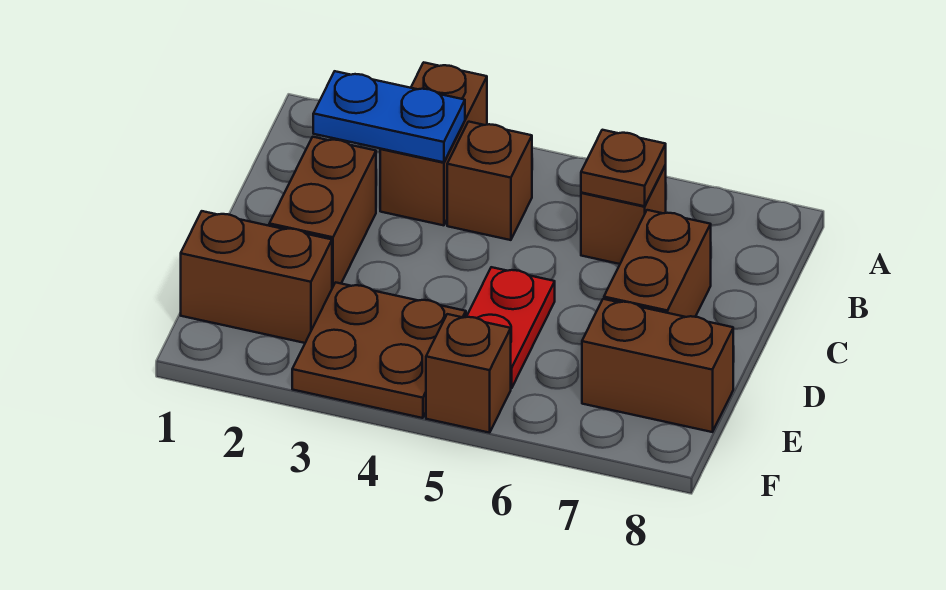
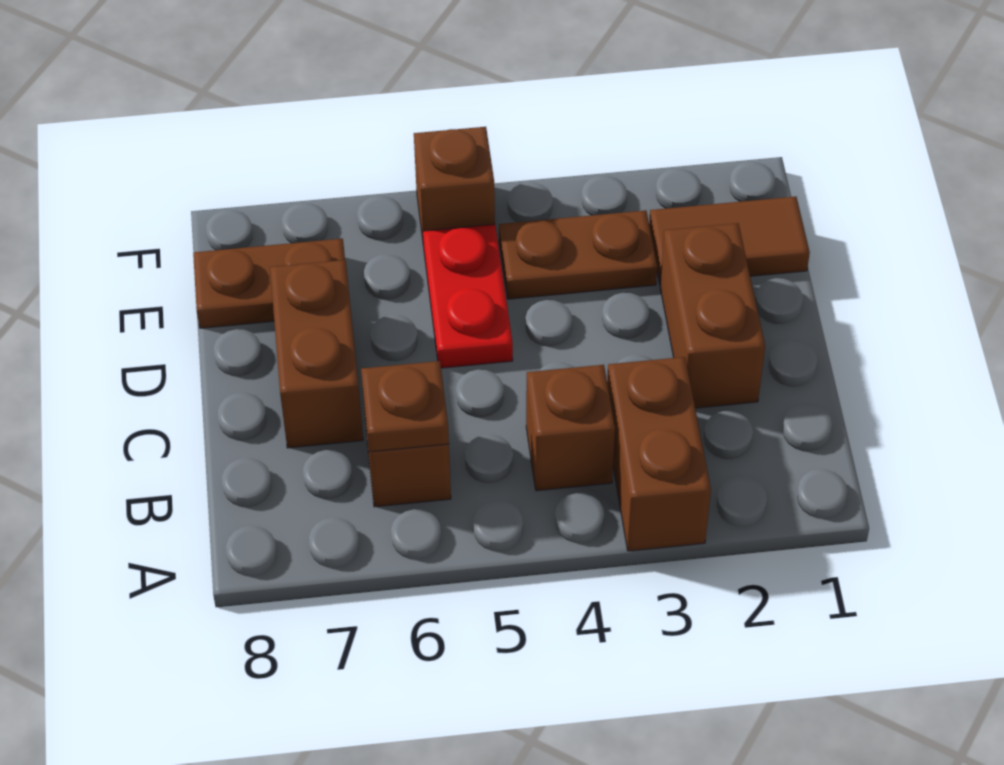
blue plate B2:B3 level 2 -> none
brown brick E1:E2 level 1 -> brown tile E1:E2 level 1
brown plate E3:F4 level 1 -> brown plate E3:E4 level 1
brown brick E7:E8 level 1 -> brown plate E7:E8 level 1

